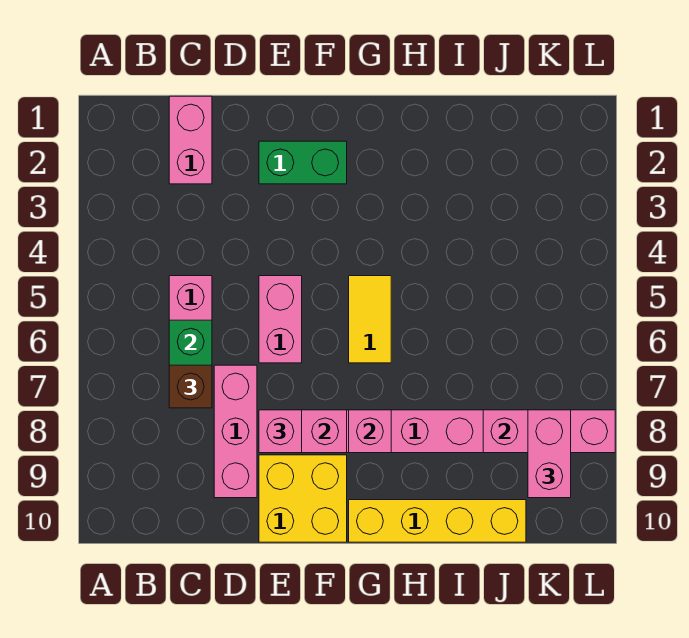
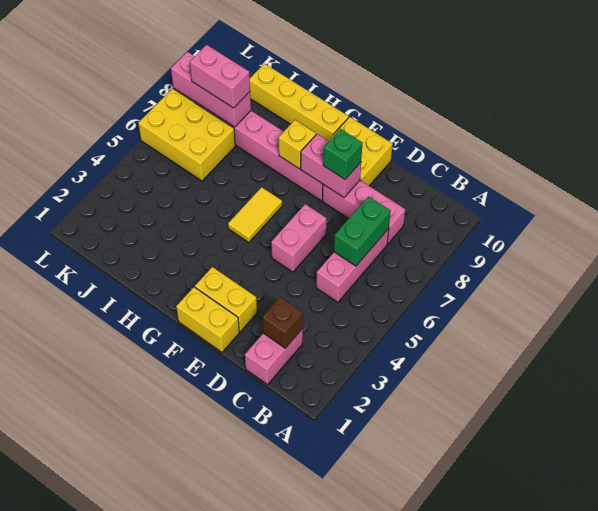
brown brick C7 level 3 -> brown brick C2 level 2
pink brick D7:D9 level 1 -> pink brick C8:E8 level 1
none -> yellow brick E1:F1 level 1
green brick E2:F2 level 1 -> yellow brick E2:F2 level 1
pink brick E8 level 3 -> green brick E8 level 3
pink brick G8 level 2 -> yellow brick G8 level 2
none -> yellow brick J6:L7 level 1
pink brick K8:K9 level 3 -> pink brick J8:K8 level 3

